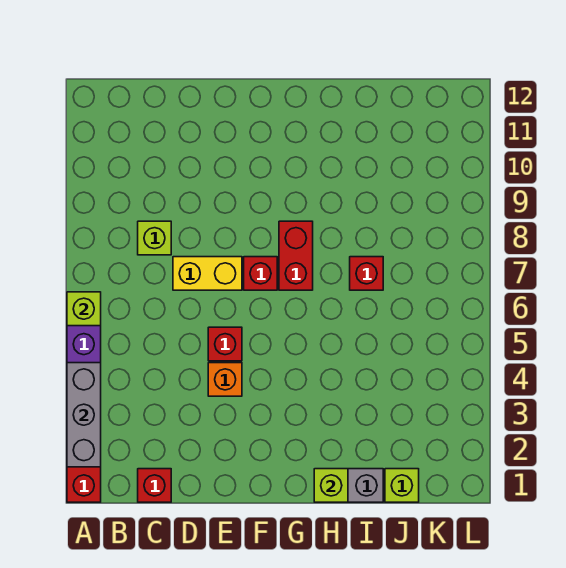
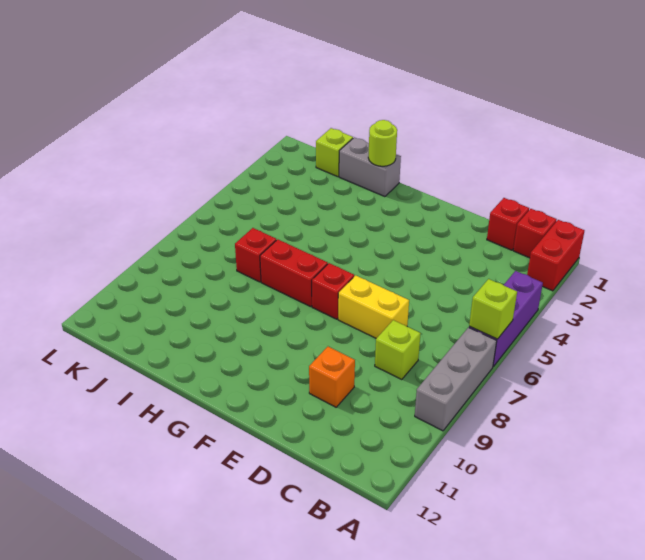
grey brick A2:A4 level 2 -> grey brick A7:A9 level 1
orange brick E4 level 1 -> orange brick D10 level 1
red brick E5 level 1 -> red brick B1 level 1
red brick G7:G8 level 1 -> red brick G7:H7 level 1
lime brick H1 level 2 -> lime round brick H1 level 2

